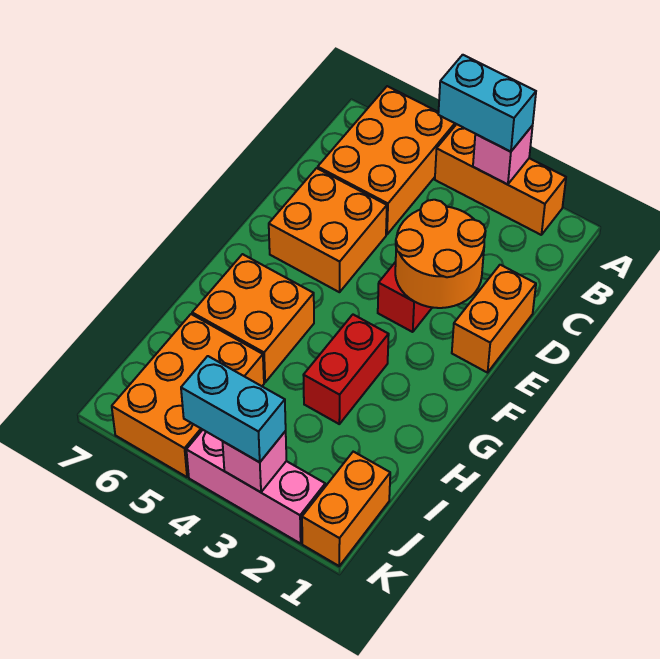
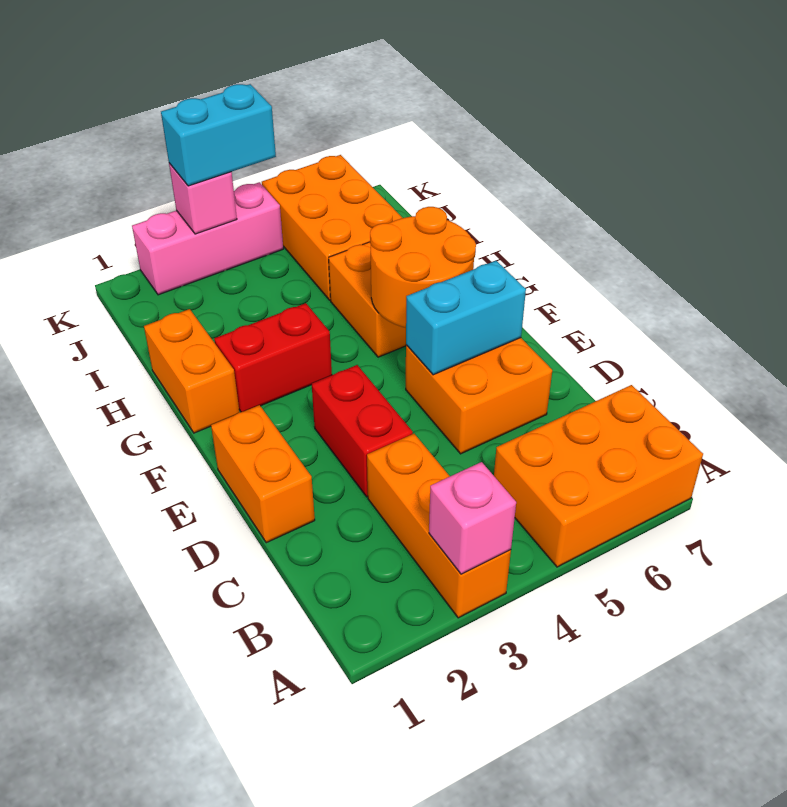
orange brick A2:A4 level 1 -> orange brick A3:C3 level 1
cyan brick A3:A4 level 3 -> cyan brick E5:E6 level 2
orange brick A5:C6 level 1 -> orange brick A5:B7 level 1
orange round brick D2:E3 level 2 -> orange round brick F5:G6 level 2
red brick G3:H3 level 1 -> red brick G2:G3 level 1
orange brick J1:K1 level 1 -> orange brick G1:H1 level 1

